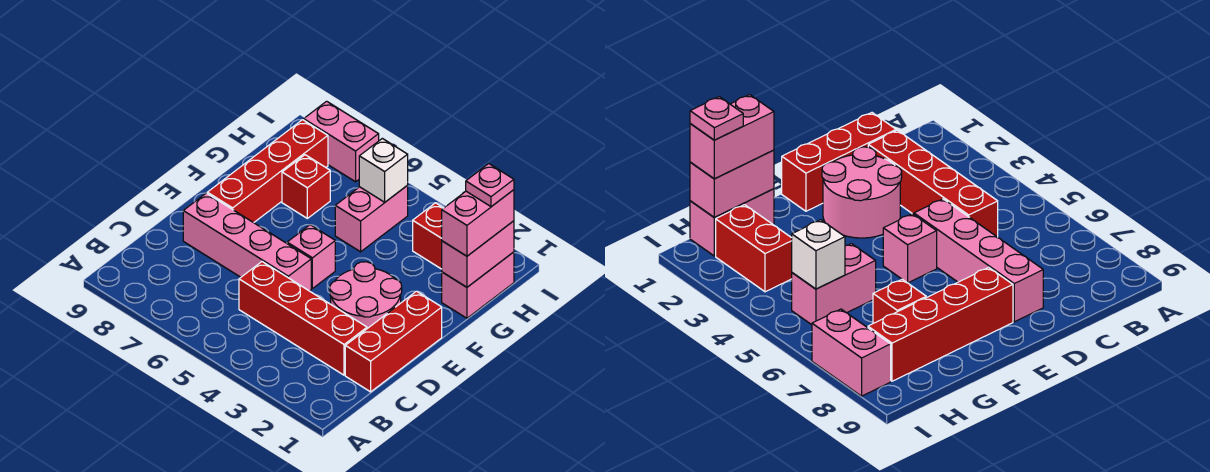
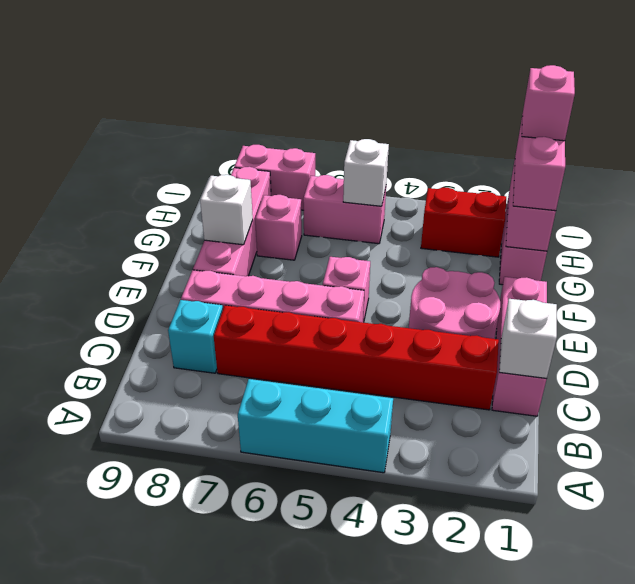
none -> cyan brick A4:A6 level 1
red brick C1:E1 level 1 -> pink brick C1:E1 level 1
none -> white brick C1 level 2
red brick C2:C5 level 1 -> red brick C2:C7 level 1
none -> cyan brick C8 level 1
red brick E8:H8 level 1 -> pink brick E8:H8 level 1
none -> white brick F8 level 2
pink brick G5:H5 level 1 -> pink brick H5:H6 level 1
red brick G7 level 1 -> pink brick G7 level 1
pink plate H1 level 4 -> pink brick H1 level 4

